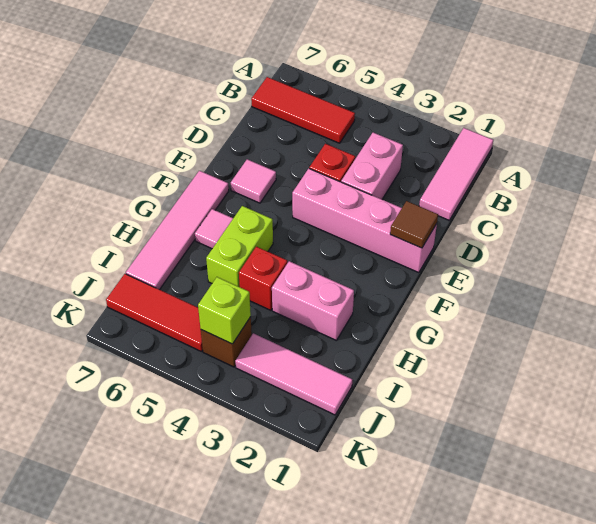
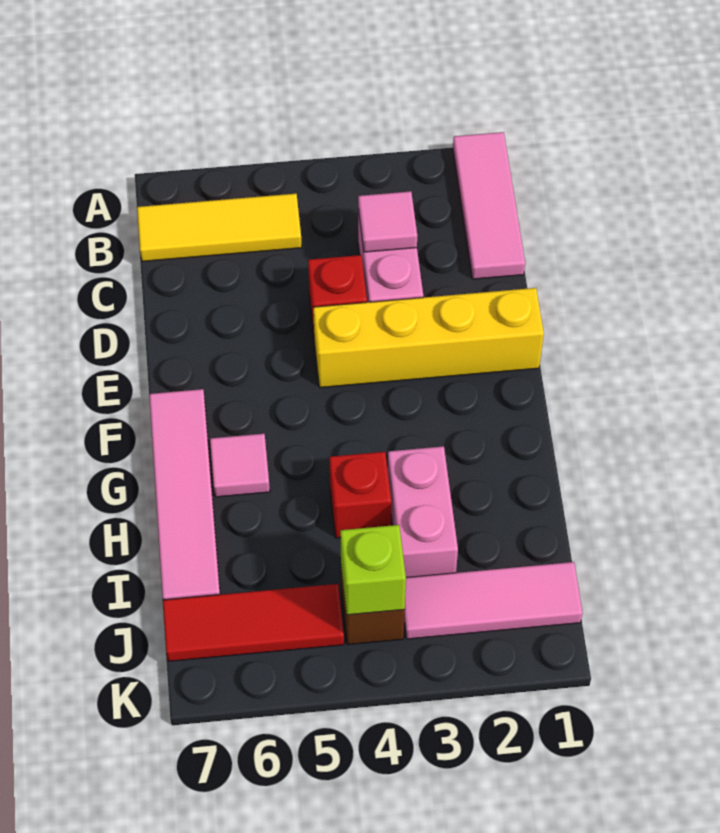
red tile B5:B7 level 1 -> yellow tile B5:B7 level 1
pink brick E1:E4 level 1 -> yellow brick E1:E4 level 1
brown tile E1 level 2 -> none
pink tile E6 level 1 -> pink tile C3 level 2
lime brick G5:H5 level 1 -> none
pink brick H2:H3 level 1 -> pink brick H3:I3 level 1

